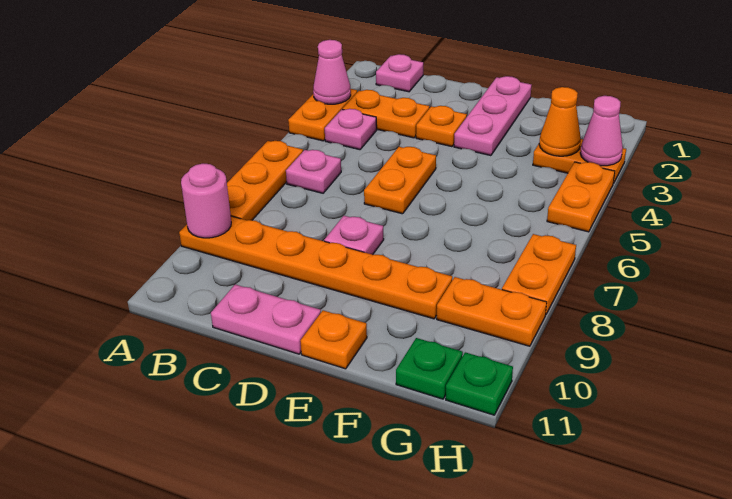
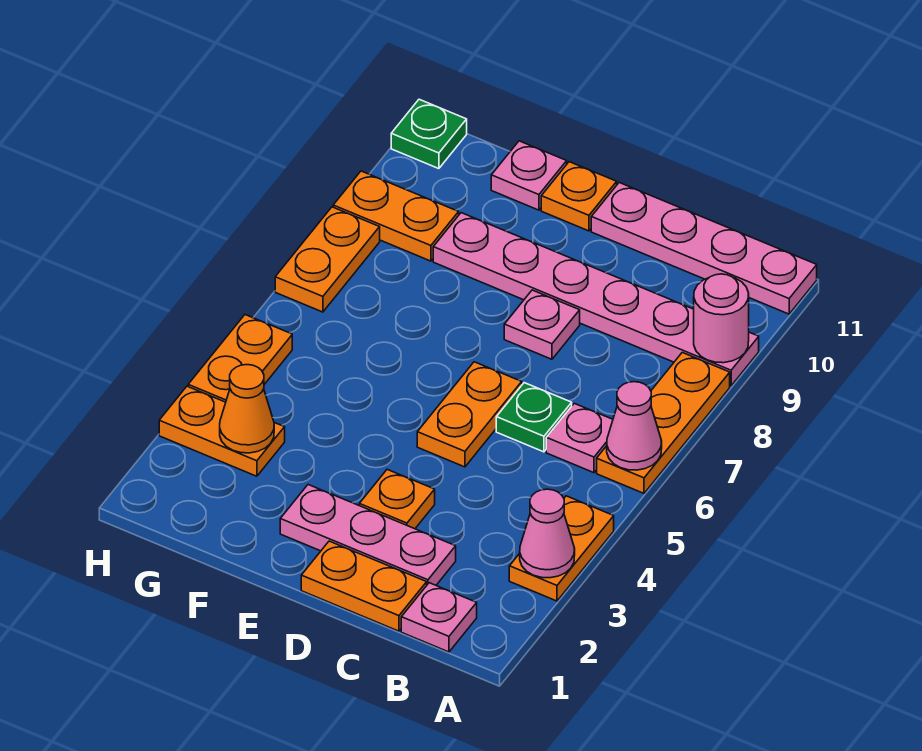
orange plate A9:F9 level 1 -> pink plate A9:F9 level 1
orange plate B3:C3 level 1 -> orange plate C1:D1 level 1
pink plate B4 level 1 -> pink plate F11 level 1
pink plate C11:D11 level 1 -> pink plate A11:D11 level 1
pink plate E1:E3 level 1 -> pink plate C2:E2 level 1
green plate G11 level 1 -> green plate C6 level 1
pink cone H3 level 2 -> pink cone A6 level 2

